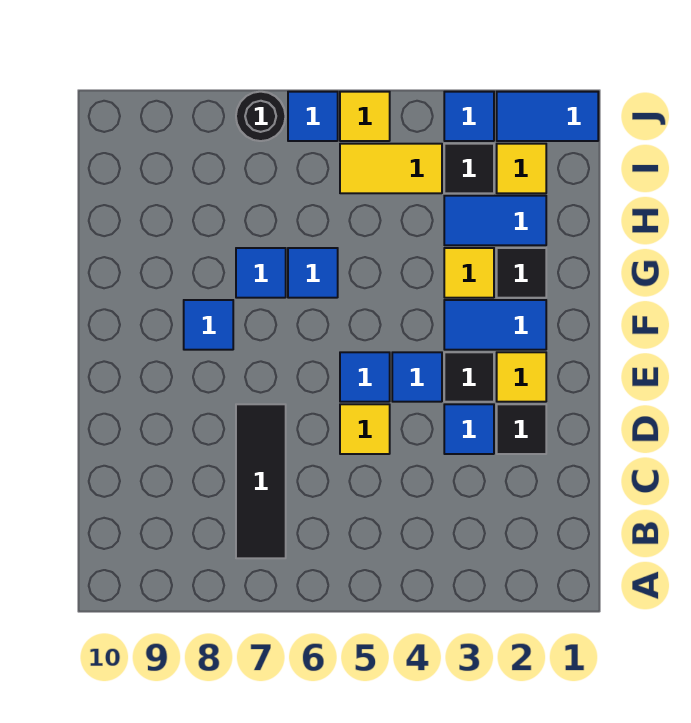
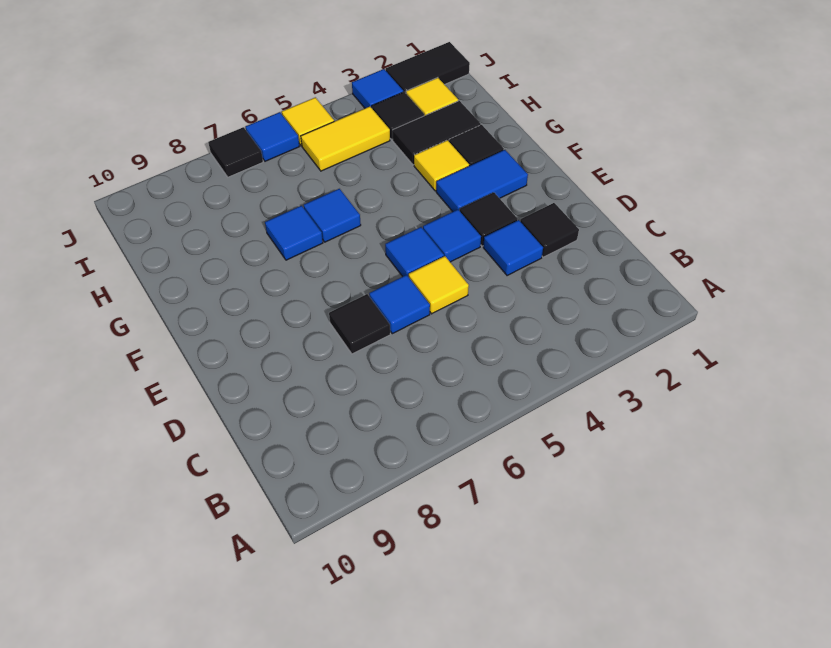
black tile B7:D7 level 1 -> black tile D7 level 1
yellow tile E2 level 1 -> none
blue tile F8 level 1 -> blue tile D6 level 1
blue tile H2:H3 level 1 -> black tile H2:H3 level 1
blue tile J1:J2 level 1 -> black tile J1:J2 level 1
black round brick J7 level 1 -> black tile J7 level 1

